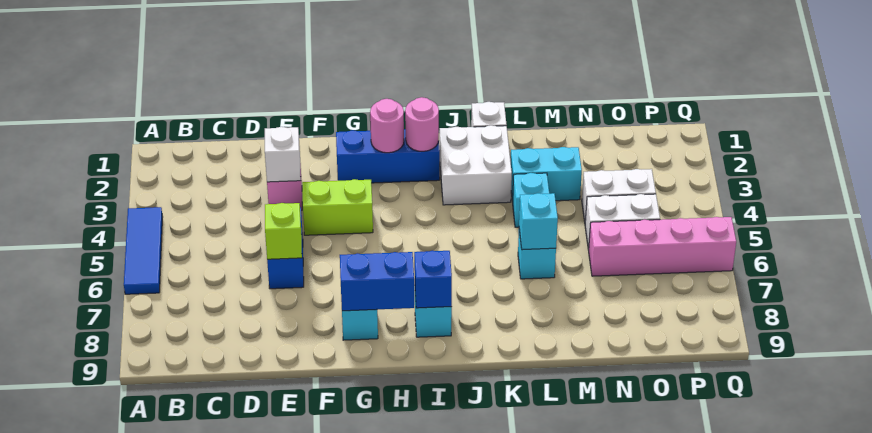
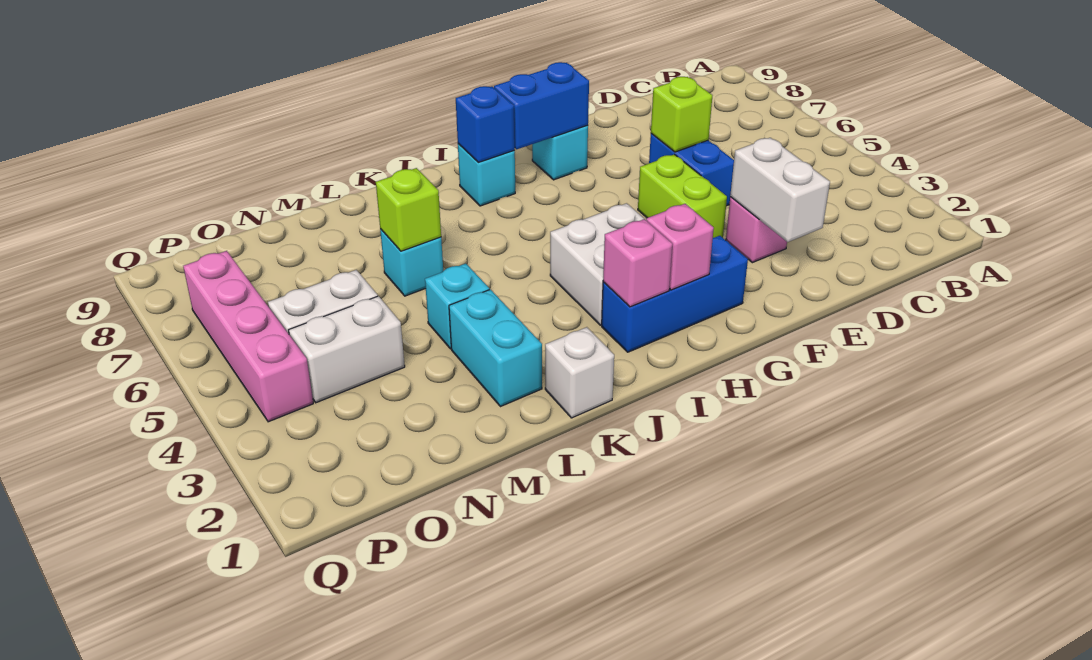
blue tile A4:A6 level 1 -> none
white brick E3 level 2 -> white brick E2:E3 level 2
lime brick F4:G4 level 1 -> lime brick F4:F5 level 1
pink round brick H2 level 2 -> pink brick H2 level 2
pink round brick I2 level 2 -> pink brick I2 level 2
white brick J2:K3 level 1 -> white brick H3:I4 level 1
cyan brick L3:M3 level 1 -> cyan brick L2:L3 level 1
cyan brick L6 level 2 -> lime brick L6 level 2
pink brick N6:Q6 level 1 -> pink brick P4:P7 level 1

